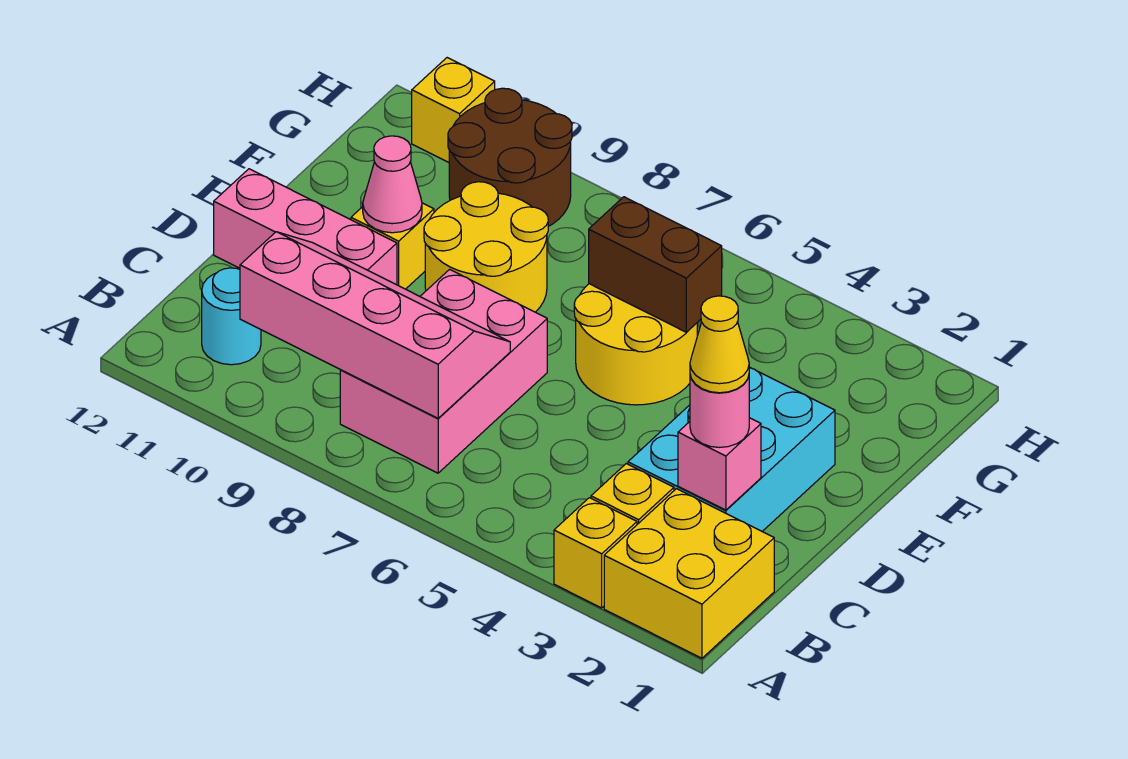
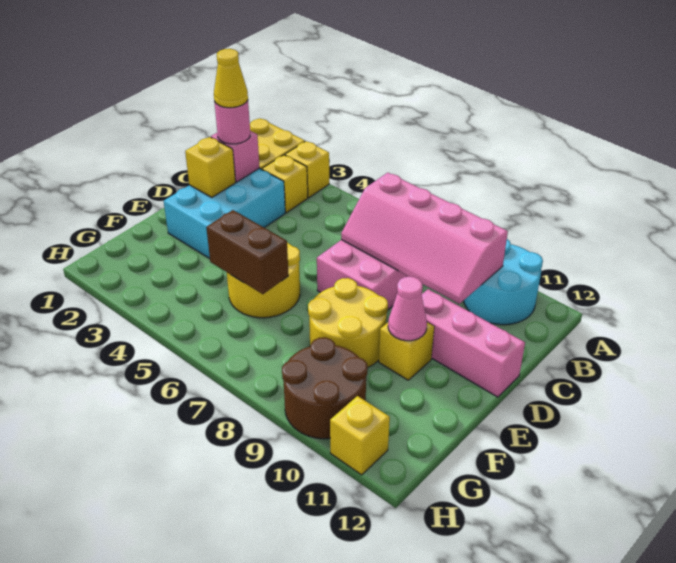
cyan round brick B11 level 1 -> cyan round brick A10:B11 level 1
none -> yellow brick D2 level 2

